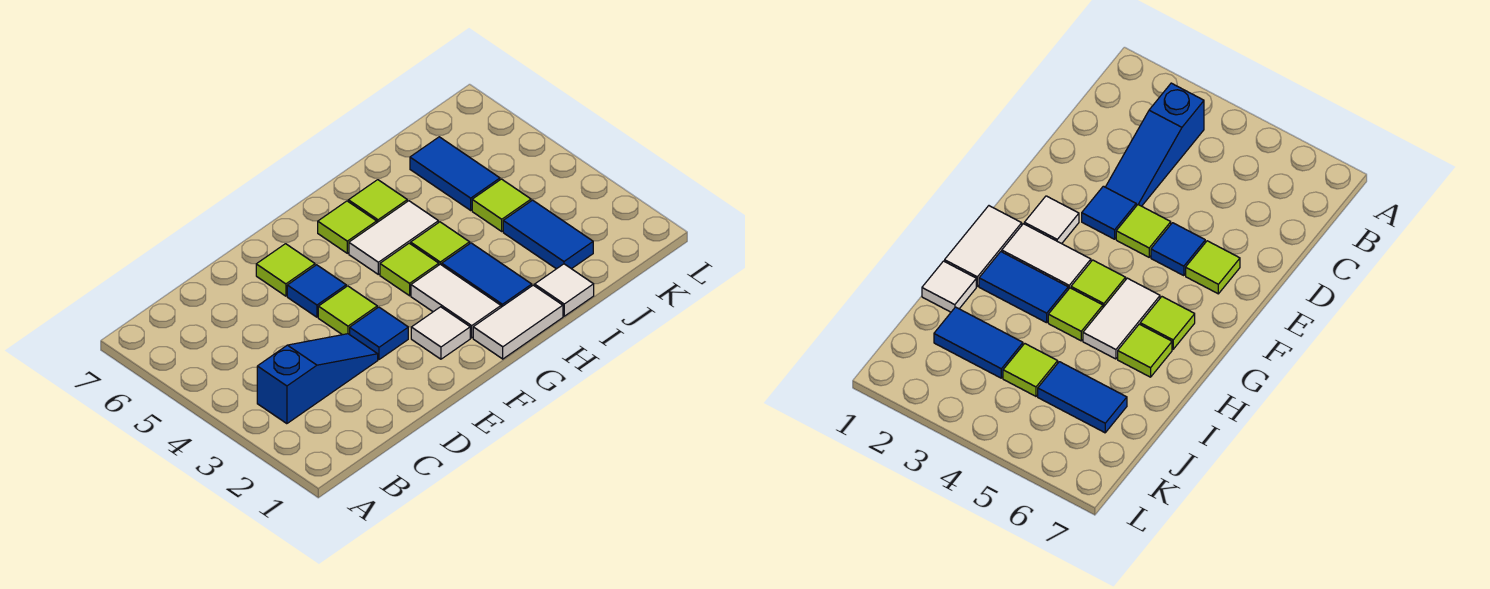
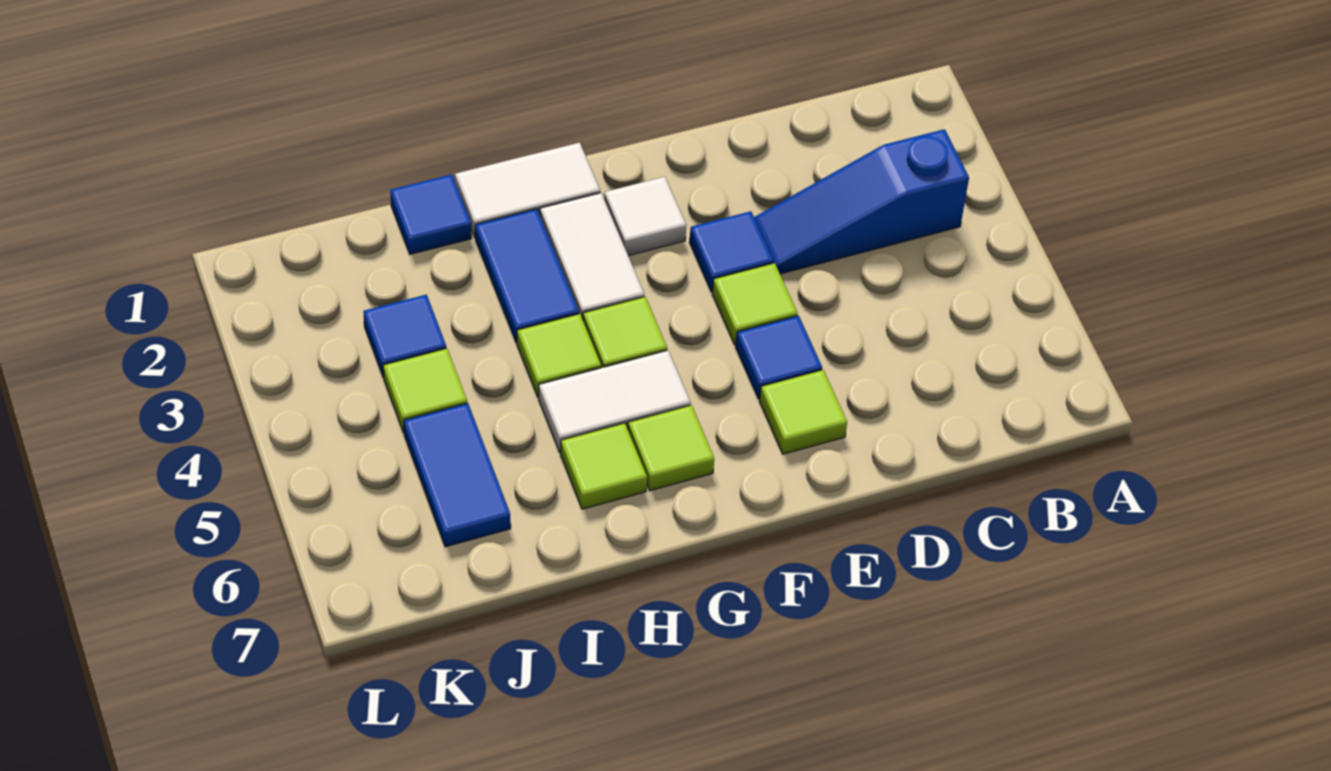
white tile I1 level 1 -> blue tile I1 level 1
blue tile J2:J3 level 1 -> blue tile J3 level 1

